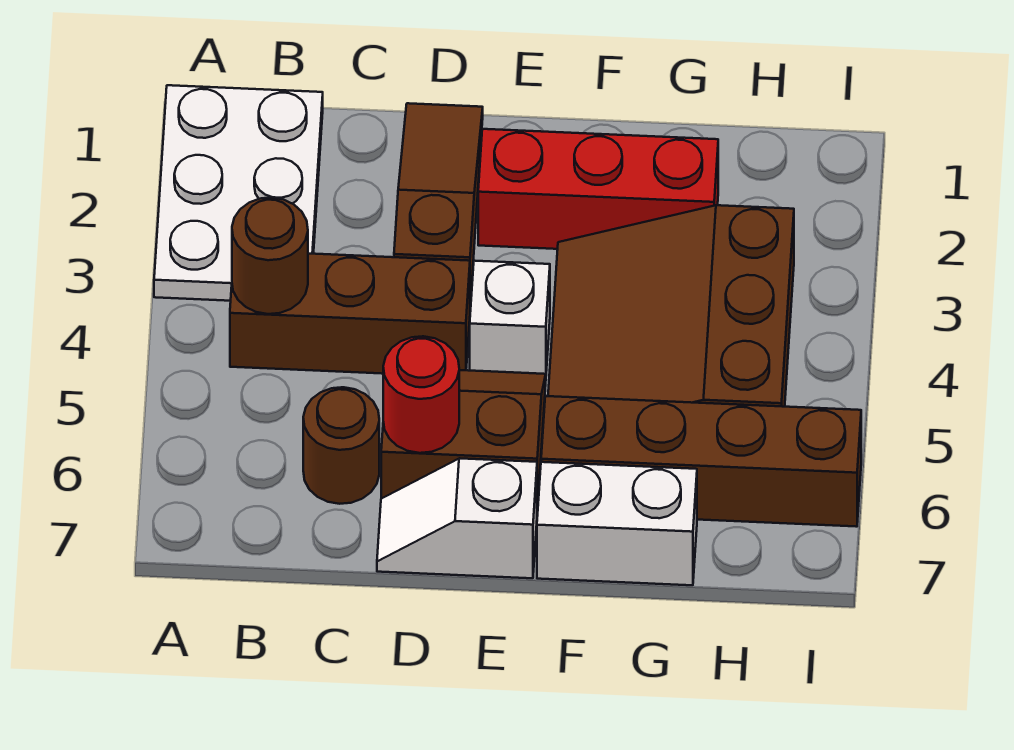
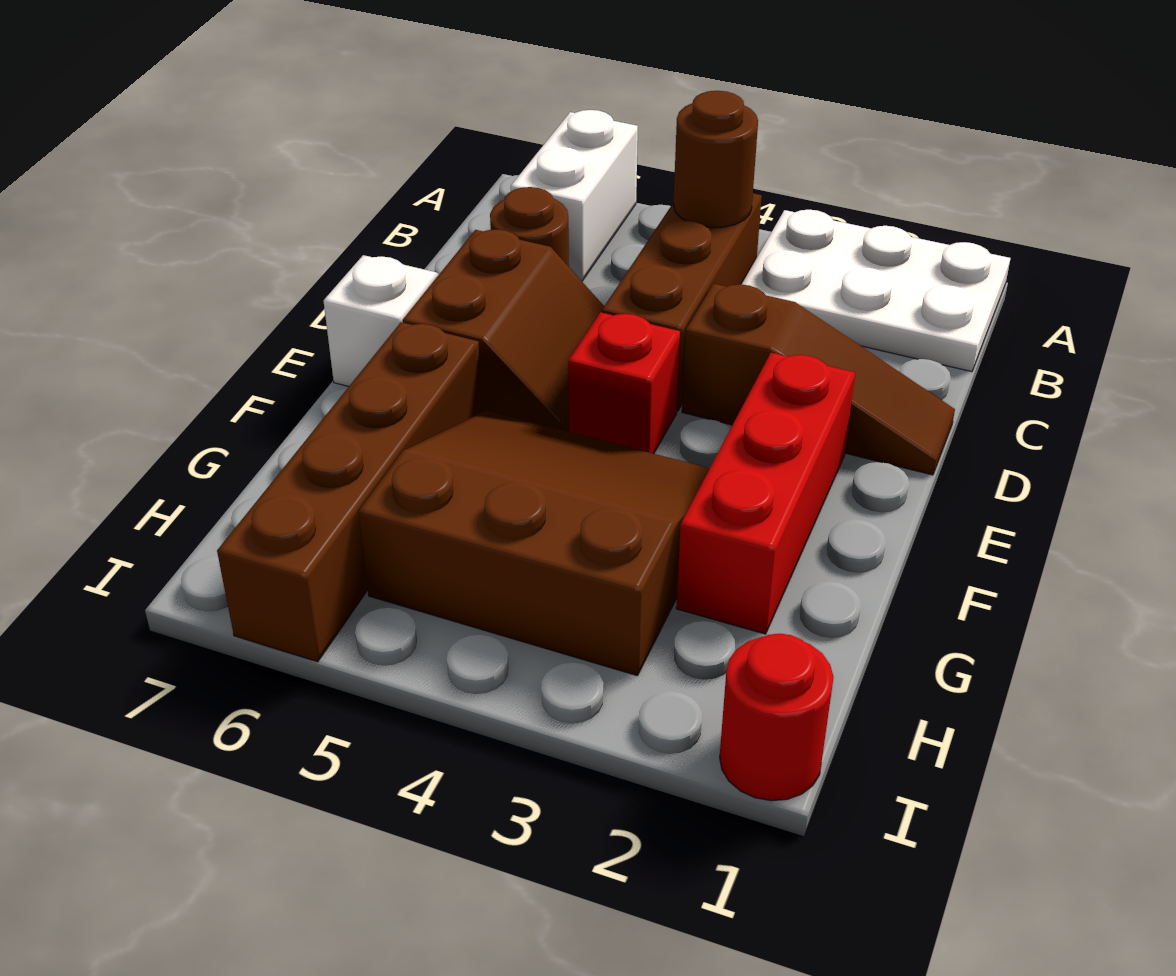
red round brick D6 level 2 -> red round brick I1 level 1
white brick E4 level 1 -> red brick E4 level 1
white brick F7:G7 level 1 -> white brick A6:B6 level 1

